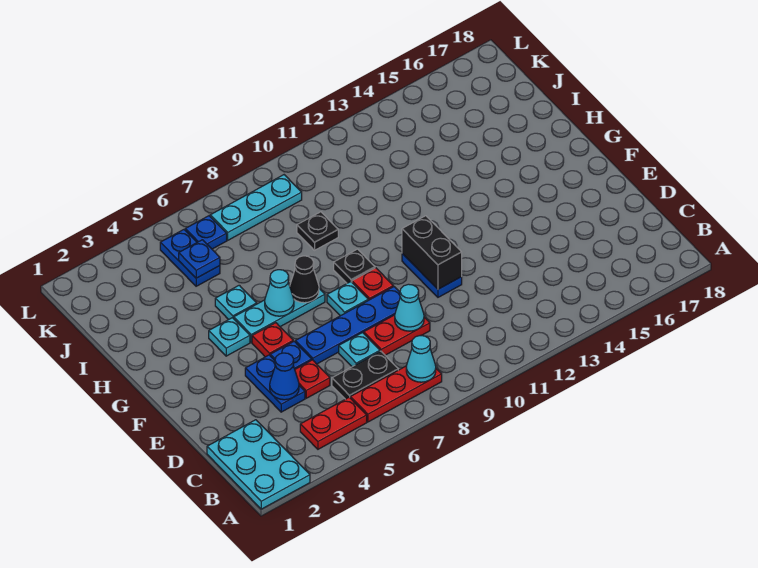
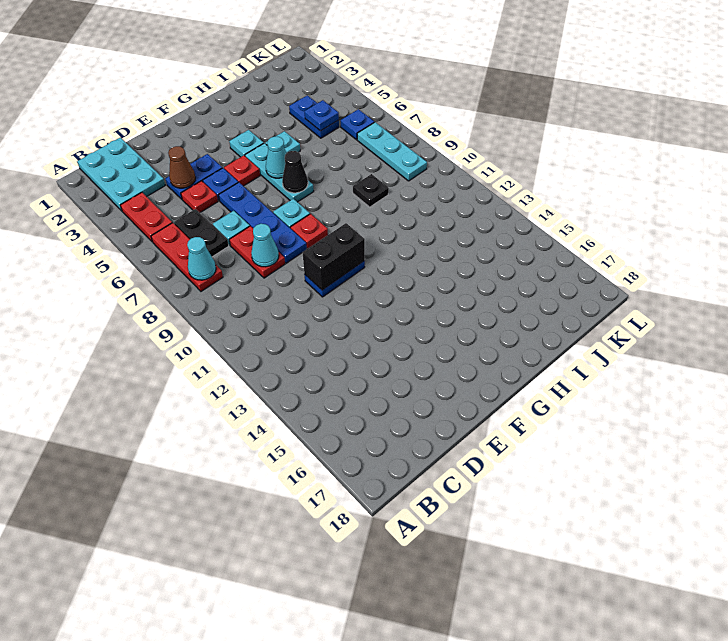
cyan plate A1:C2 level 1 -> cyan plate B1:C3 level 1
blue cone D4 level 2 -> brown cone D4 level 2
black plate G9 level 1 -> none
blue plate J5:K5 level 1 -> blue plate J4:J5 level 1

